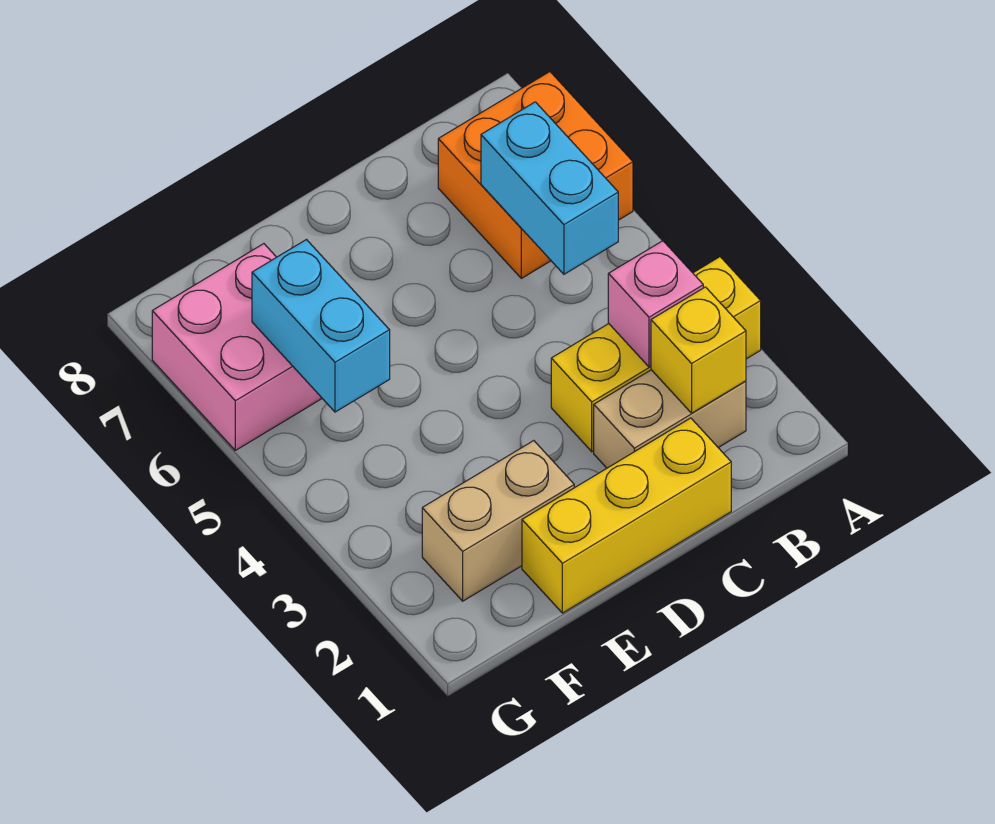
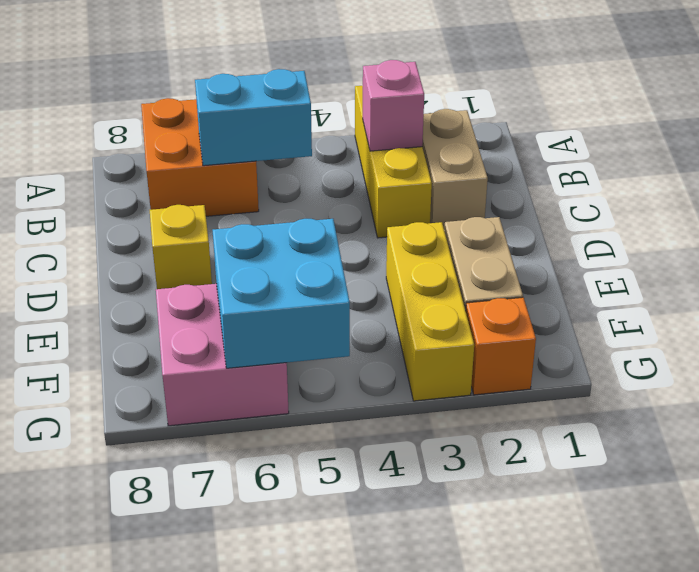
yellow brick B2 level 2 -> yellow brick D7 level 1
yellow brick C1:E1 level 1 -> yellow brick E3:G3 level 1
cyan brick F5:F6 level 2 -> cyan brick F5:G6 level 2
none -> orange brick G2 level 1

